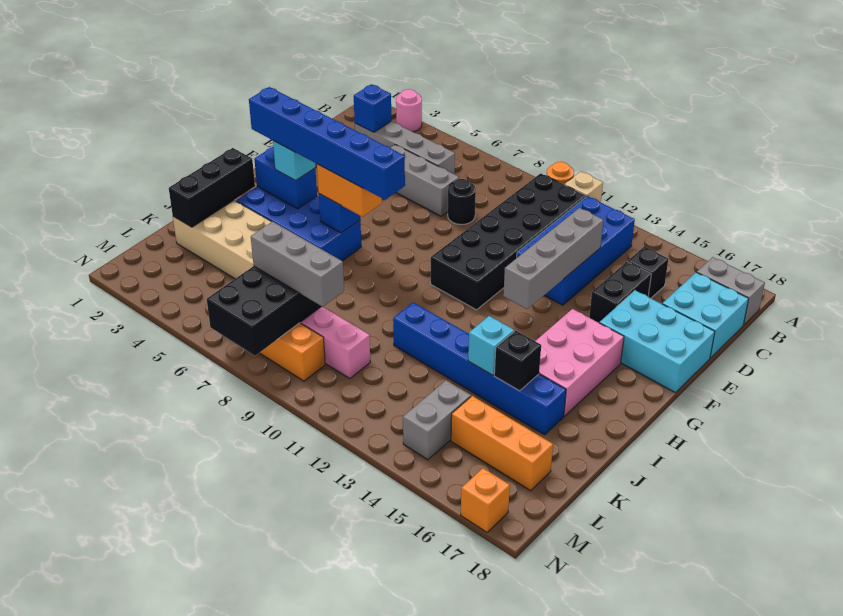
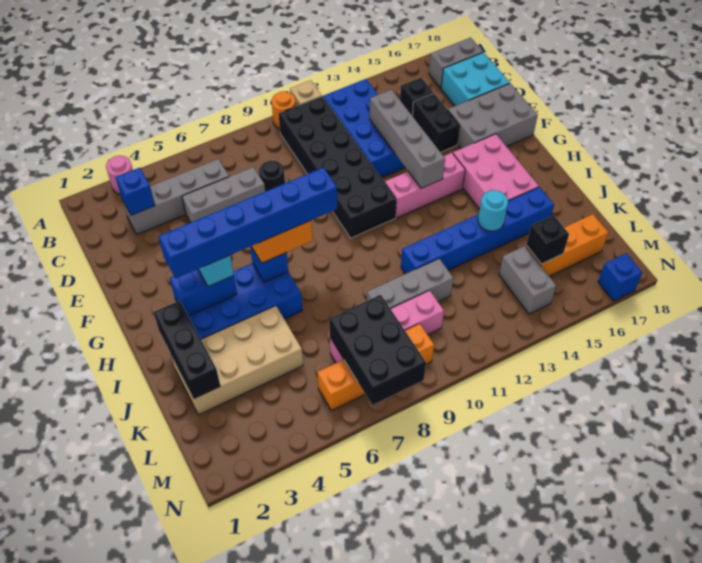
cyan brick E16:F18 level 1 -> grey brick E16:F18 level 1
none -> pink brick G12:G14 level 1
cyan brick J14 level 2 -> cyan round brick J14 level 2
black brick J15 level 2 -> black brick L15 level 2
grey brick L7:L9 level 3 -> grey brick K9:K11 level 1
orange brick N17 level 1 -> blue brick N17 level 1

